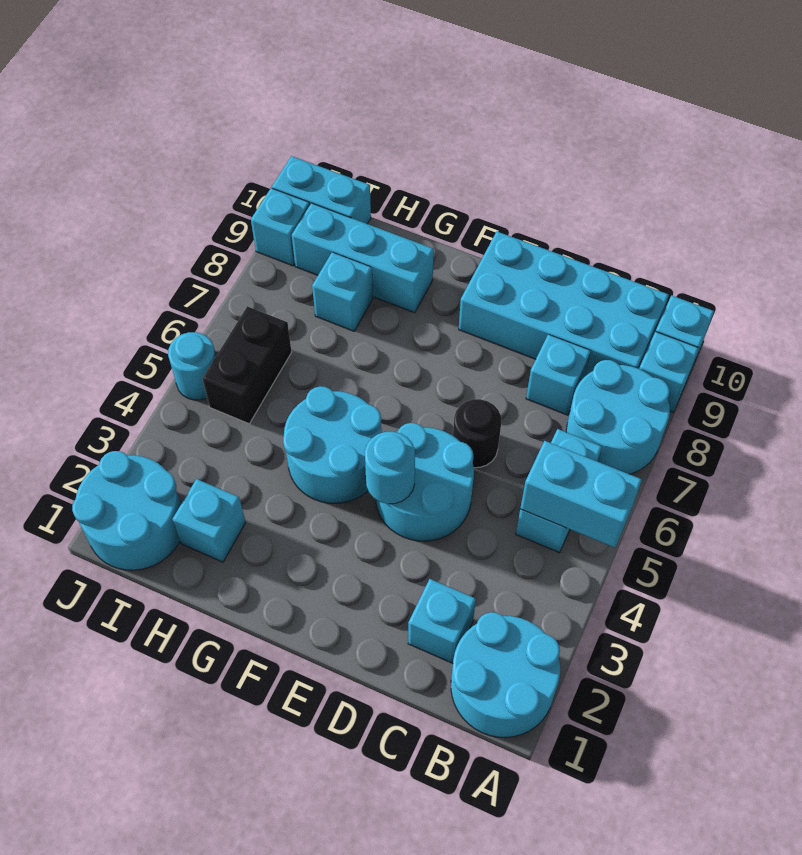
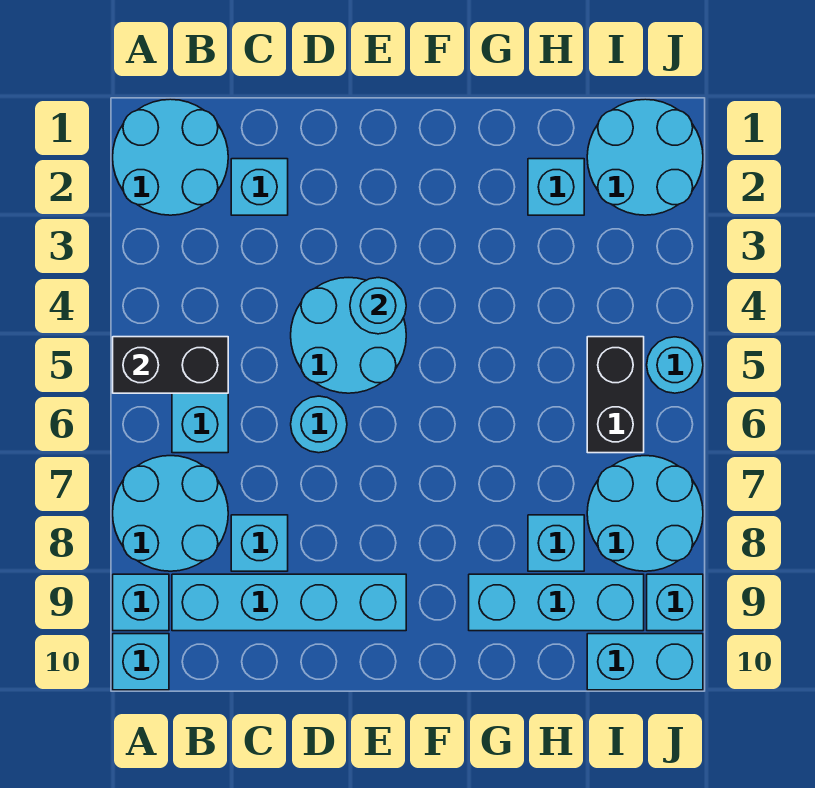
cyan brick A5:B5 level 2 -> black brick A5:B5 level 2
cyan brick B9:E10 level 1 -> cyan brick B9:E9 level 1
black round brick D6 level 1 -> cyan round brick D6 level 1
cyan round brick F4:G5 level 1 -> cyan round brick I7:J8 level 1

